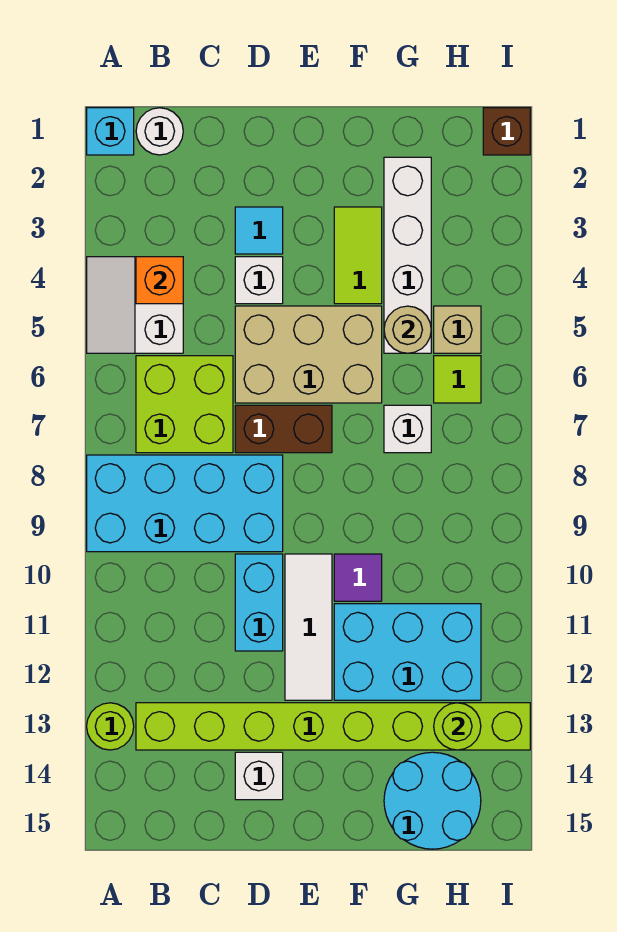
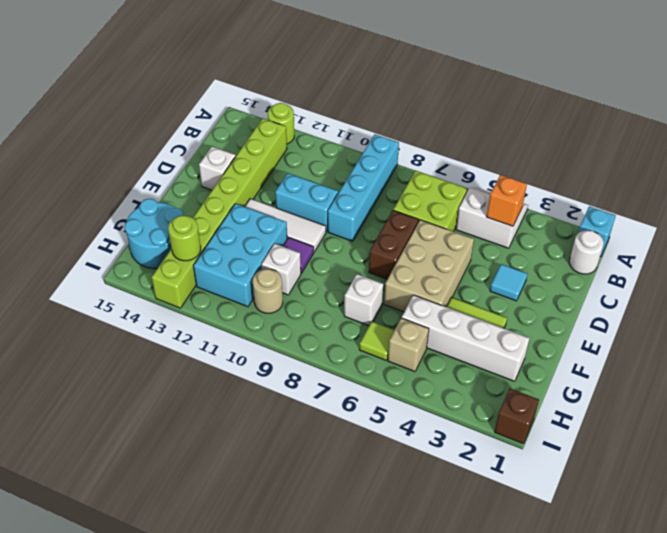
cyan brick A8:D9 level 1 -> cyan brick A9:D9 level 1
white brick D4 level 1 -> white brick G10 level 1
tan round brick G5 level 2 -> tan round brick H10 level 1

